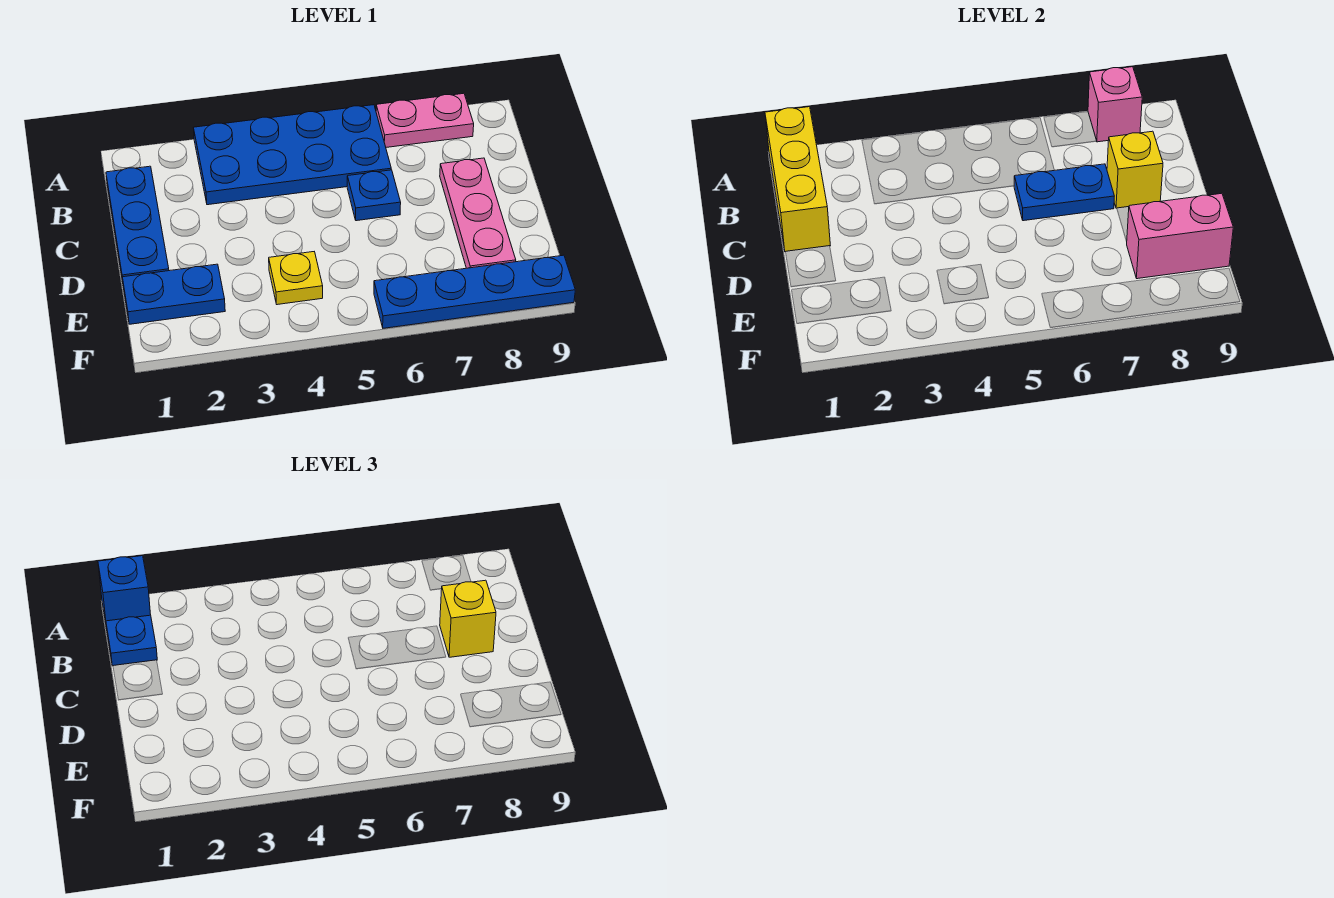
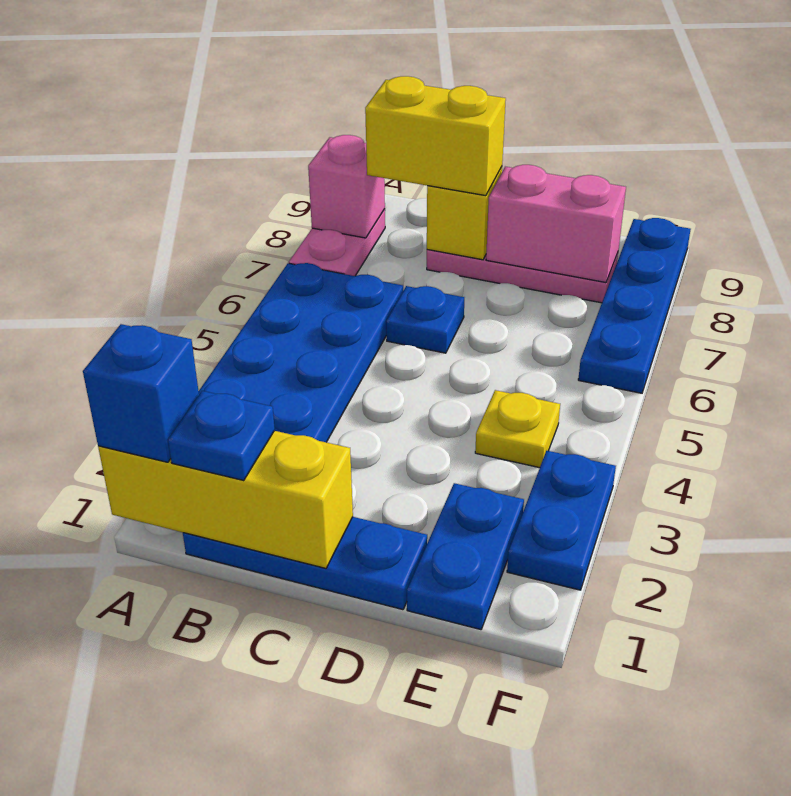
blue plate C6:C7 level 2 -> blue plate F2:F3 level 1
yellow brick C8 level 3 -> yellow brick B8:C8 level 3
pink brick E8:E9 level 2 -> pink brick D8:E8 level 2

